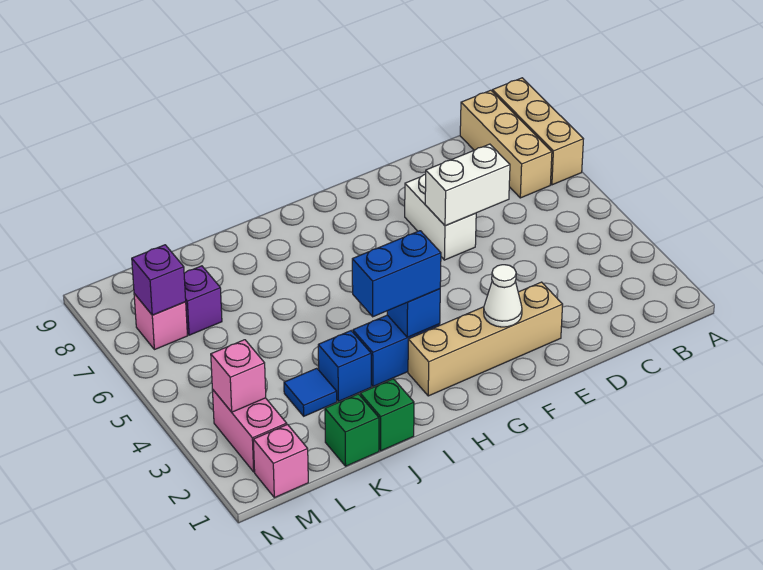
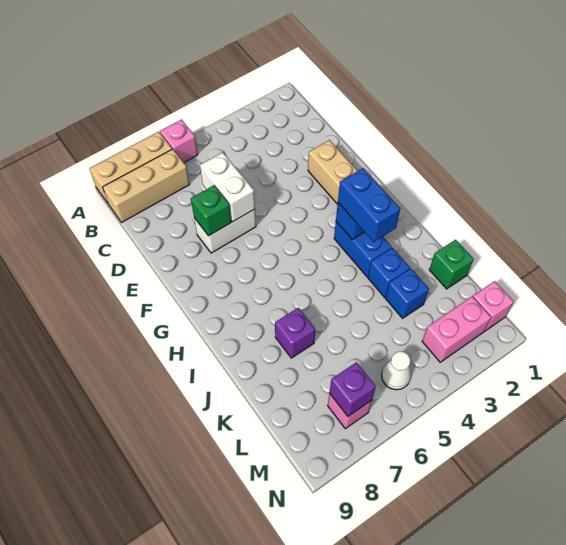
white cone F2 level 2 -> white cone M5 level 1
green brick J1 level 1 -> green brick E7 level 2
blue tile K3 level 1 -> blue brick K3 level 1
purple brick L7 level 1 -> purple brick J7 level 1
pink brick M3 level 2 -> pink brick A6 level 1

